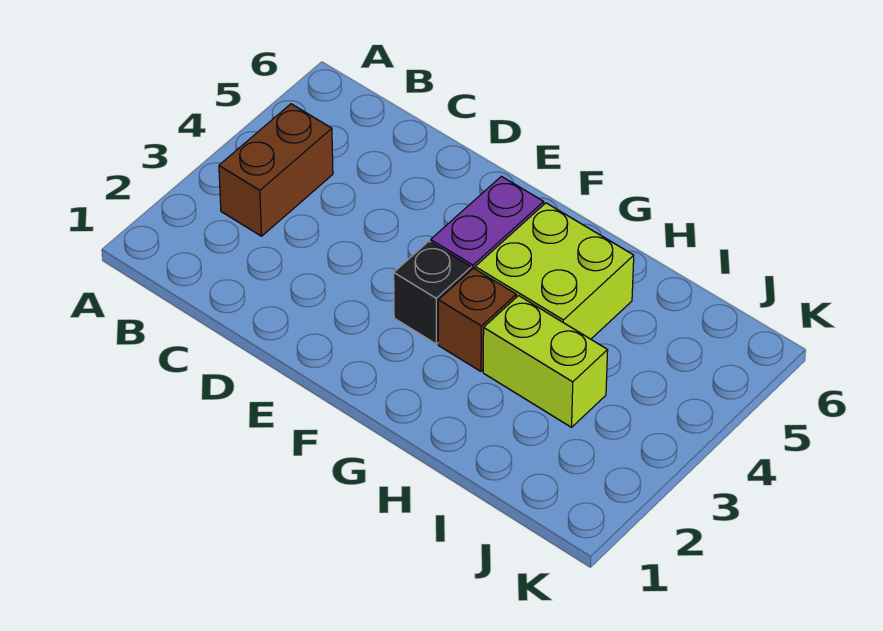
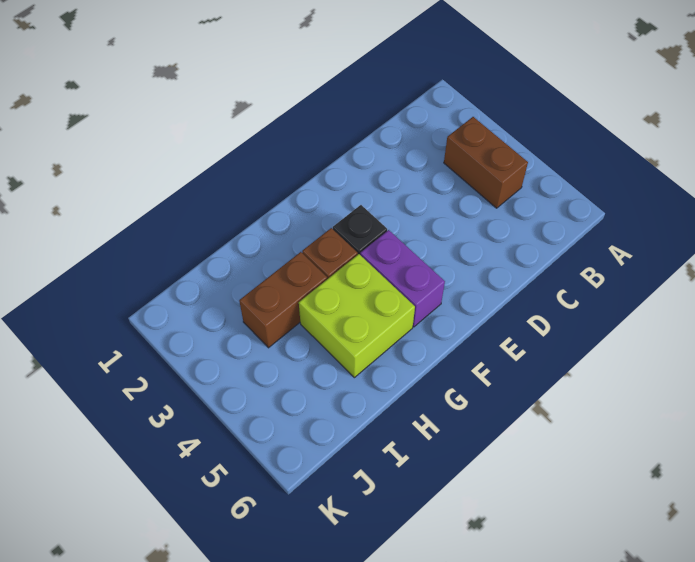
lime brick H3:I3 level 1 -> brown brick H3:I3 level 1

